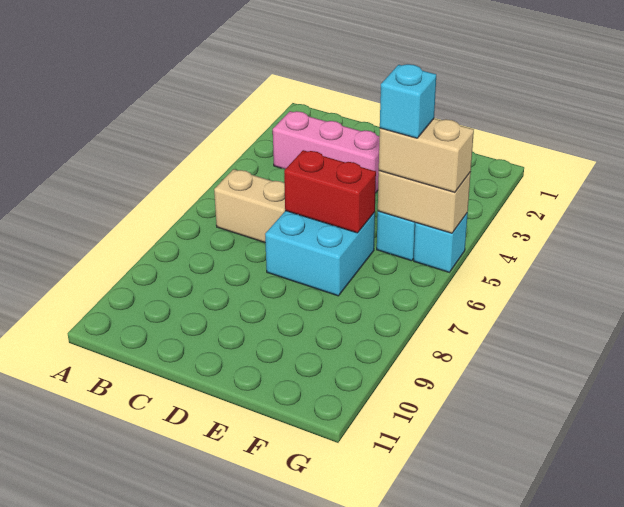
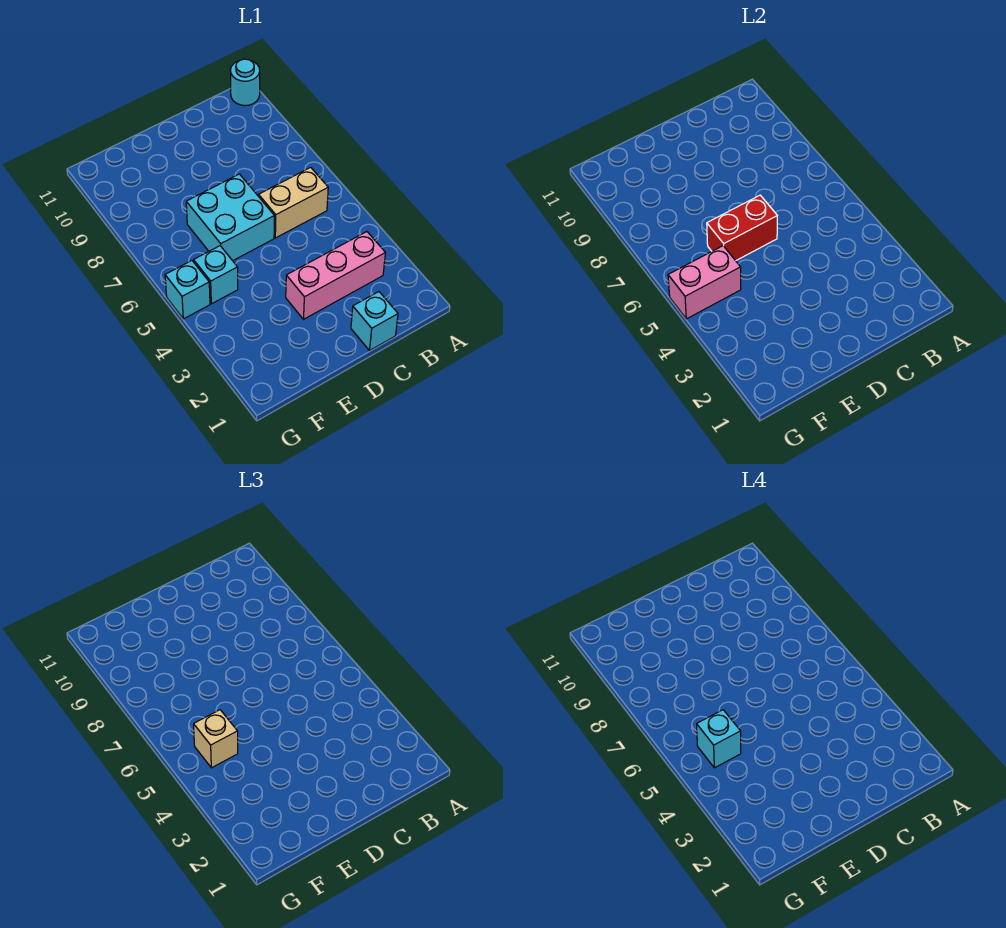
none -> cyan round brick A11 level 1
none -> cyan brick C1 level 1
tan brick F5:G5 level 2 -> pink brick F5:G5 level 2
tan brick F5:G5 level 3 -> tan brick F5 level 3

